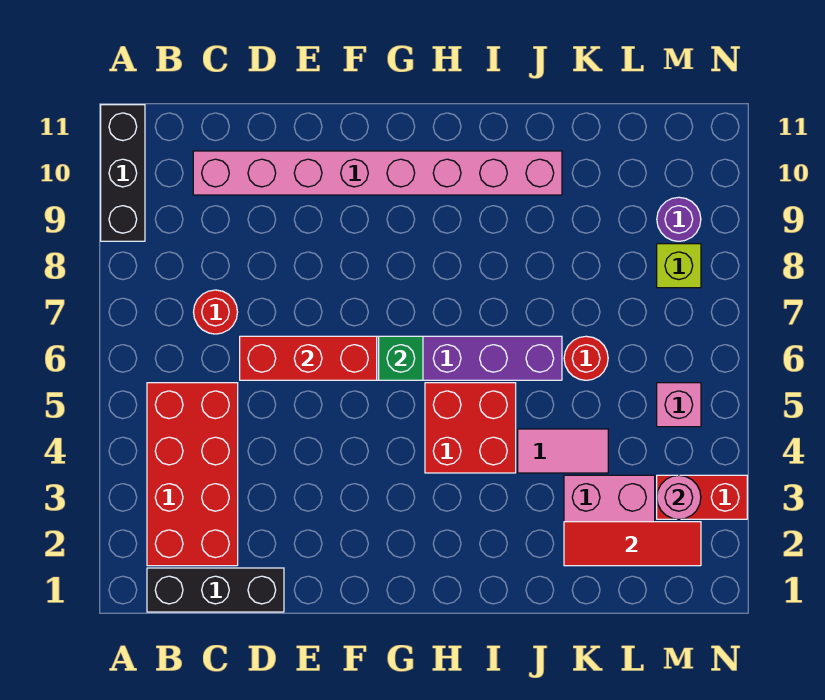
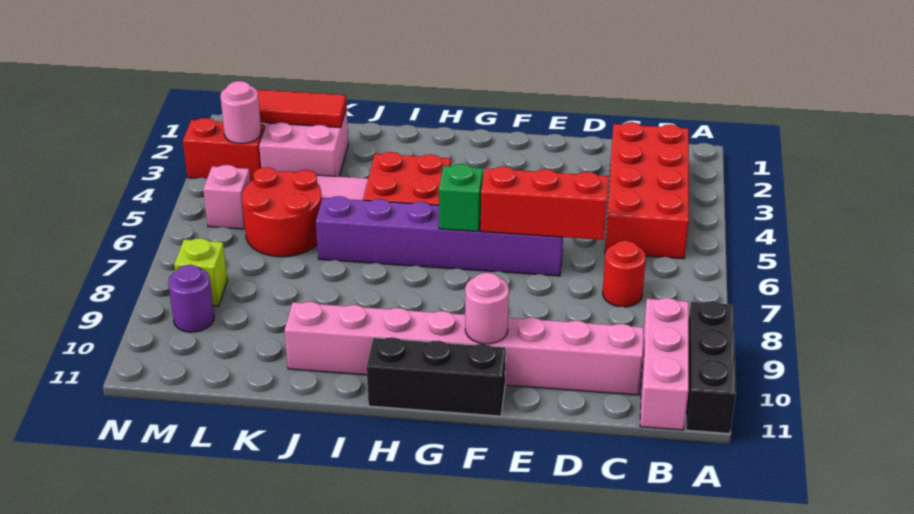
black brick B1:D1 level 1 -> black brick F11:H11 level 1
none -> pink brick B9:B11 level 1
none -> pink round brick F10 level 2
red round brick K6 level 1 -> red round brick K5:L6 level 1

